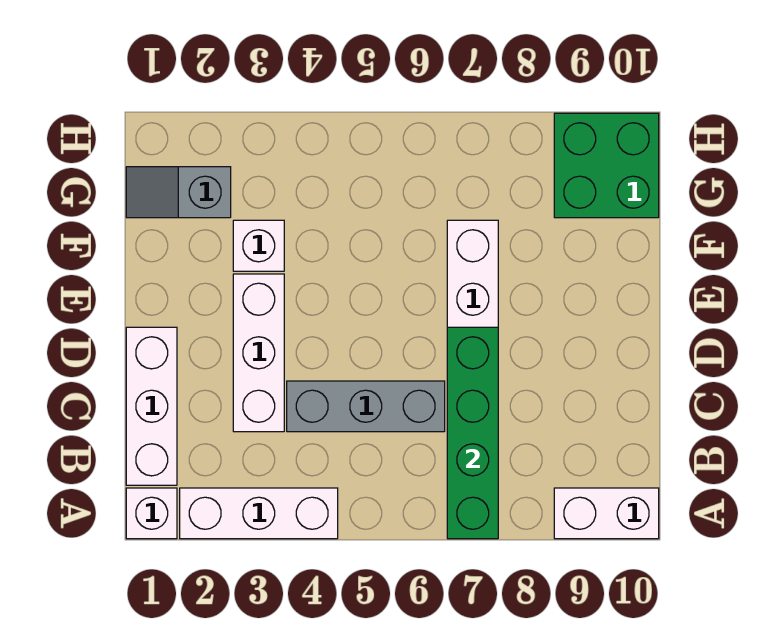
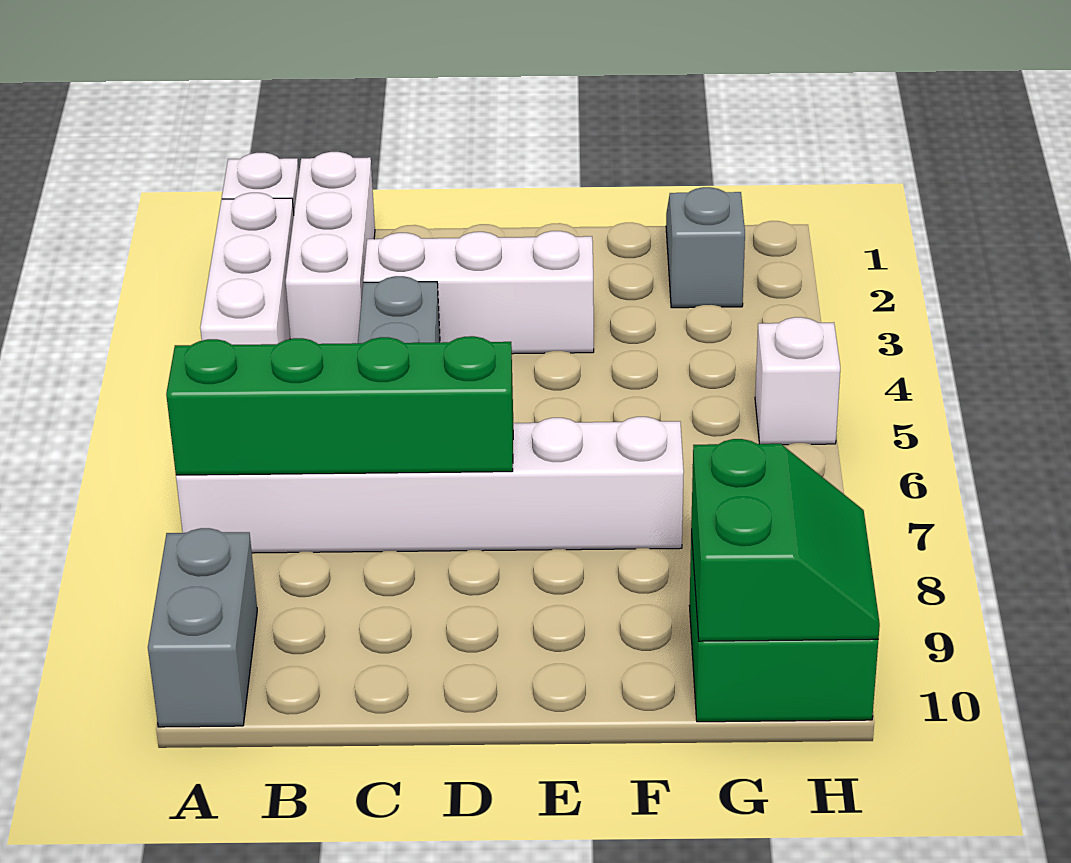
white brick A9:A10 level 1 -> grey brick A9:A10 level 1
white brick B1:D1 level 1 -> white brick B1:B3 level 1
white brick F3 level 1 -> white brick H5 level 1
none -> green slope G9:H10 level 2 top G

